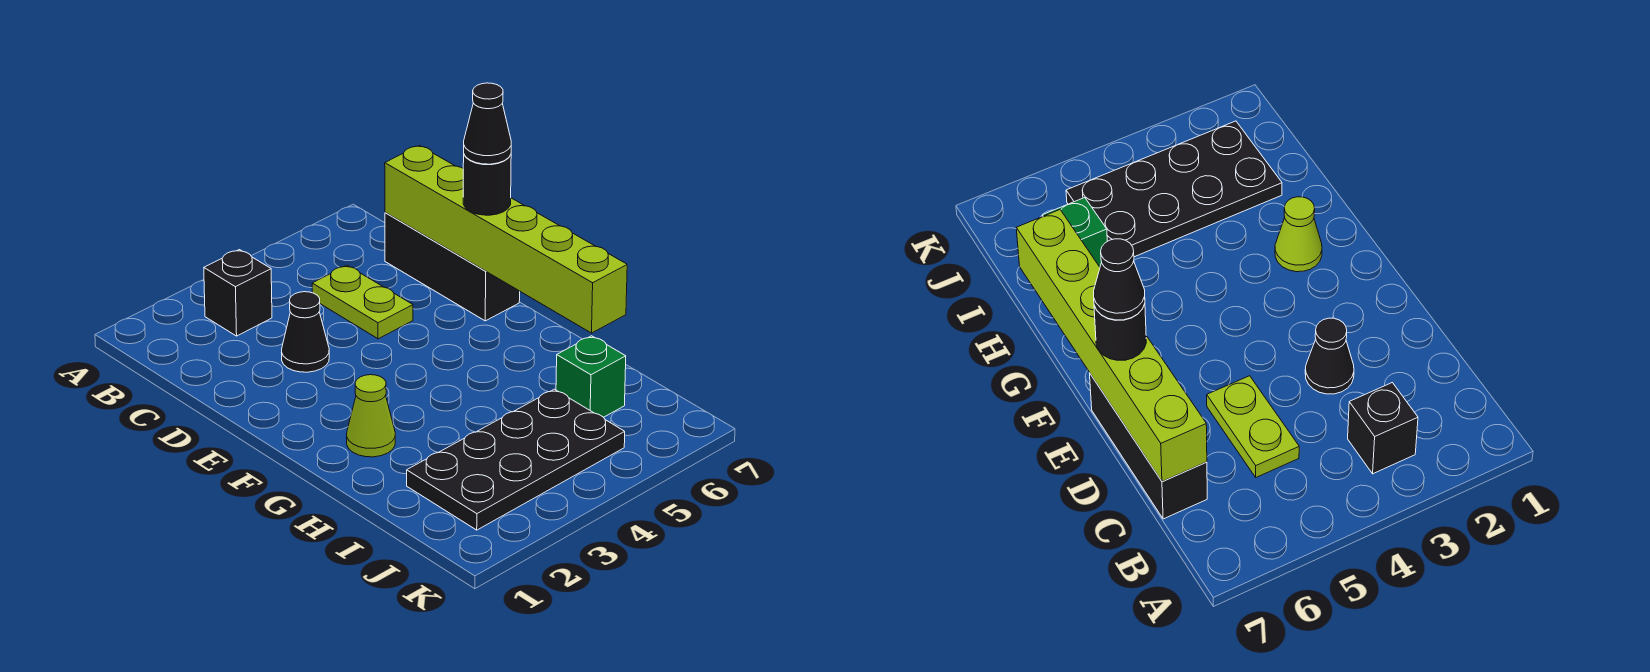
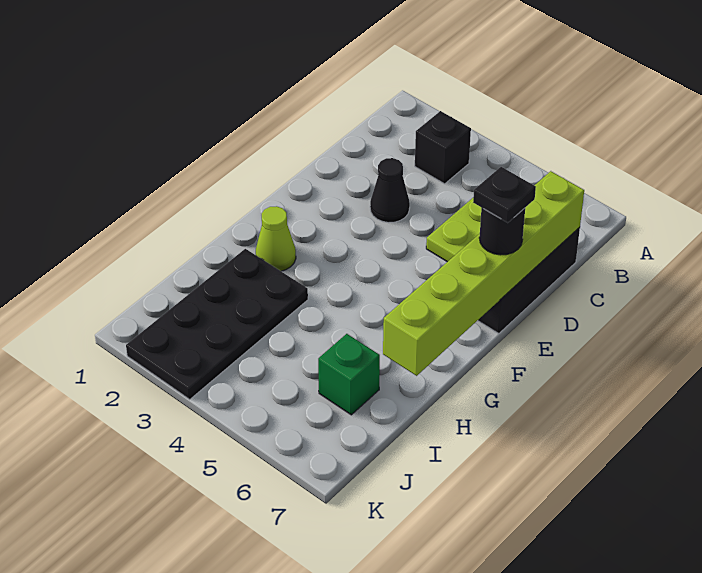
black cone E7 level 4 -> black plate E7 level 4
black plate I2:J5 level 1 -> black plate H2:K3 level 1

